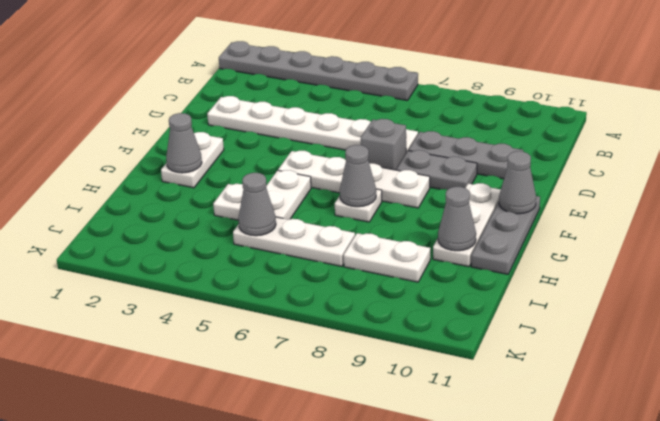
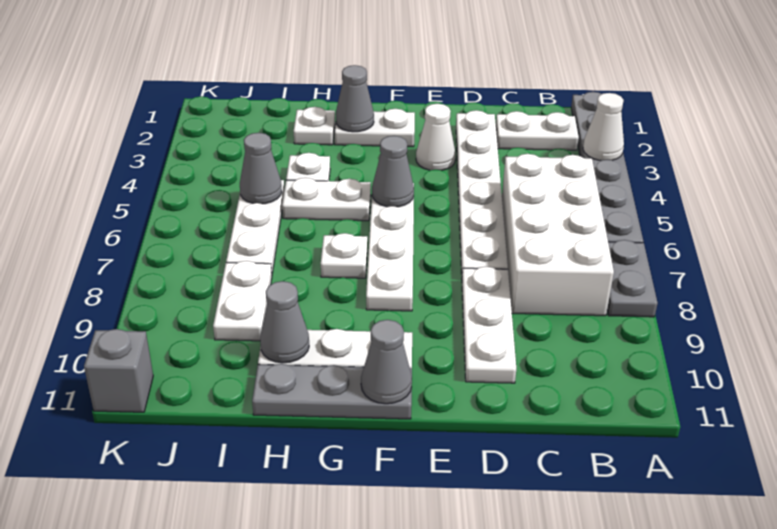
none -> white cone A3 level 2
none -> white plate B2:C2 level 1
none -> white brick B5:C8 level 1
grey plate D8:D10 level 1 -> white plate D8:D10 level 1
none -> white cone E3 level 1
grey brick E7 level 1 -> grey brick K11 level 1
grey plate E8:E9 level 1 -> grey plate A7:A8 level 1
grey cone G7 level 2 -> grey cone F5 level 2
none -> white plate H2 level 1

